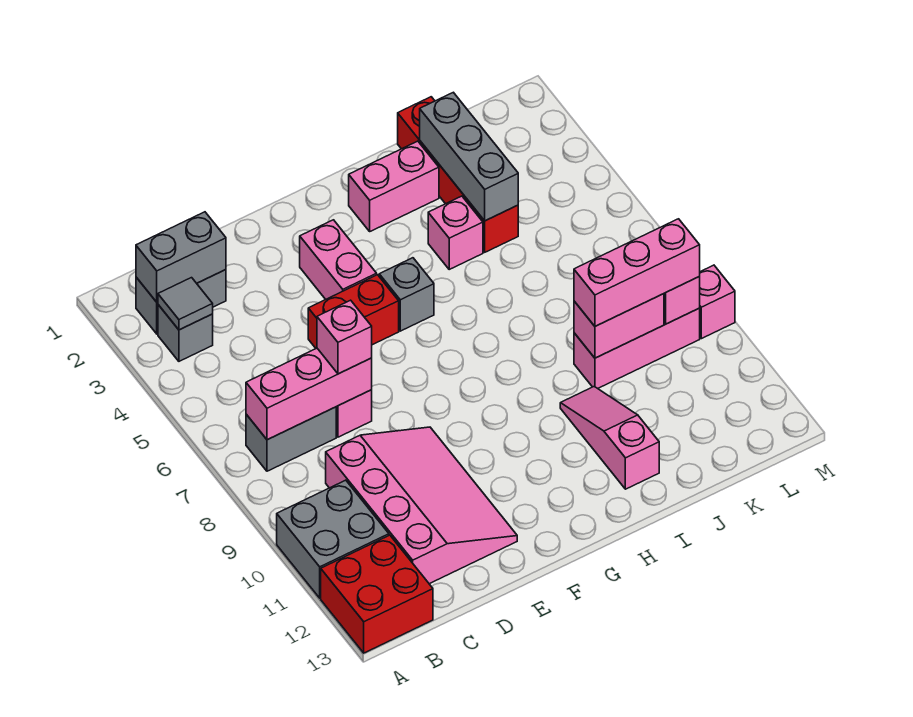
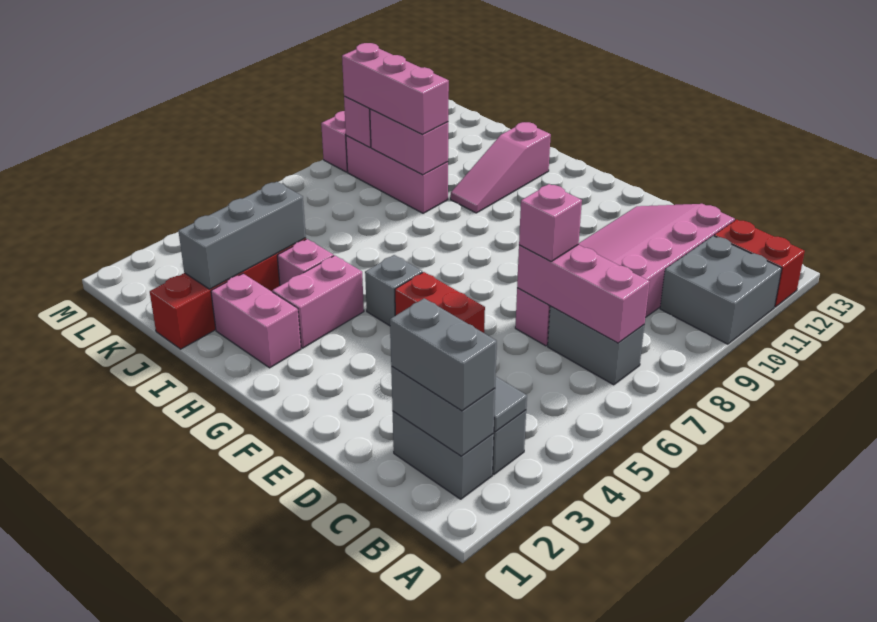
red brick A12:B13 level 1 -> red brick A12:B12 level 1
none -> grey brick B2:C2 level 3
pink brick F3:F4 level 1 -> pink brick H3:H4 level 1

